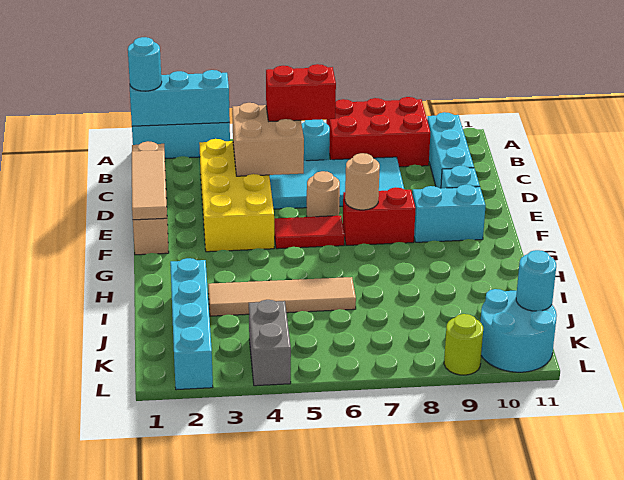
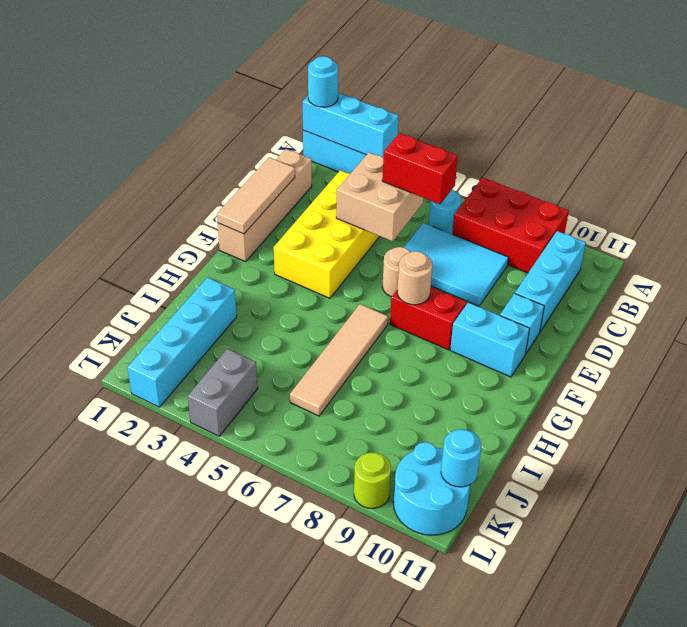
cyan tile C5:D8 level 1 -> cyan tile C6:D8 level 1
red tile F5:F6 level 1 -> none
tan tile I3:I6 level 1 -> tan tile G6:J6 level 1

